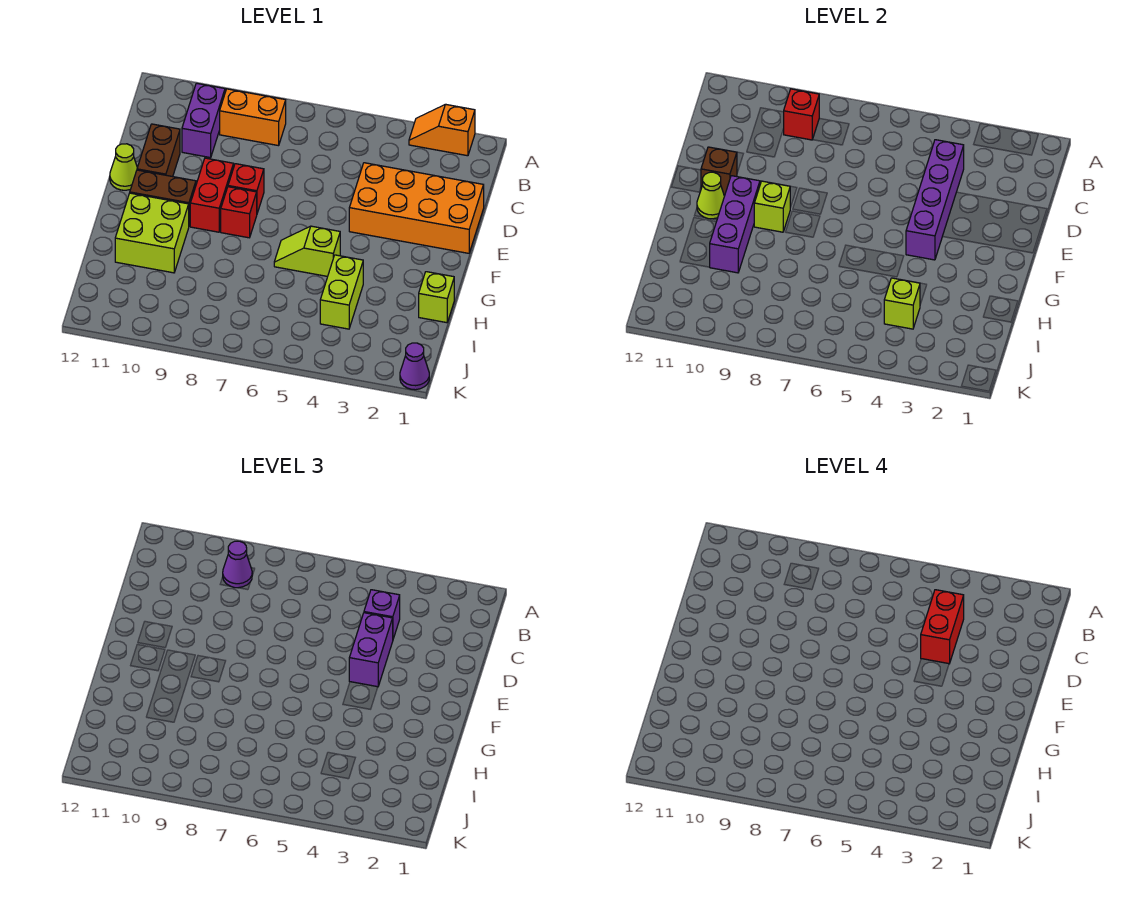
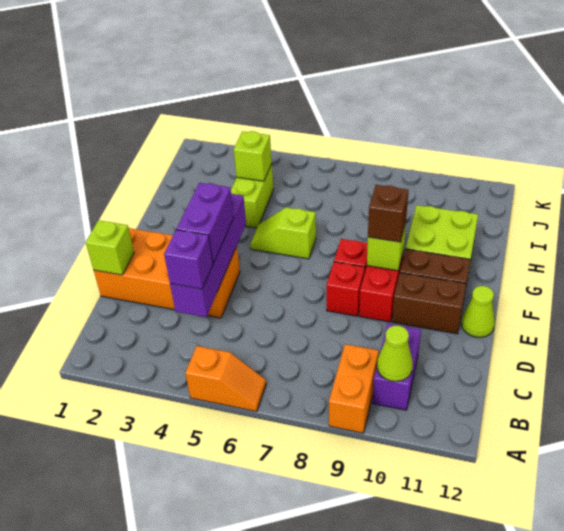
orange slope A2:A3 level 1 top 2 -> orange slope A5:A6 level 1 top 5
orange brick B8:B9 level 1 -> orange brick A9:B9 level 1
red brick B9 level 2 -> none
purple cone B9 level 3 -> none
red brick C4:D4 level 4 -> none
brown brick D11:E11 level 1 -> brown brick E10:E11 level 1
brown brick E11 level 2 -> brown brick F9 level 3
purple brick F10:H10 level 2 -> none
lime cone F11 level 2 -> lime cone B10 level 2
lime slope G5:G6 level 1 top 5 -> lime slope G5:G6 level 1 top 6
lime brick H1 level 1 -> lime brick D1 level 2
purple cone K1 level 1 -> none

